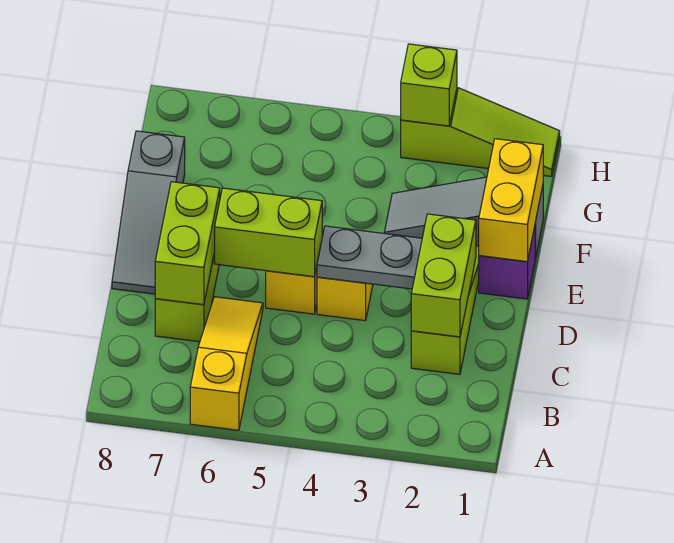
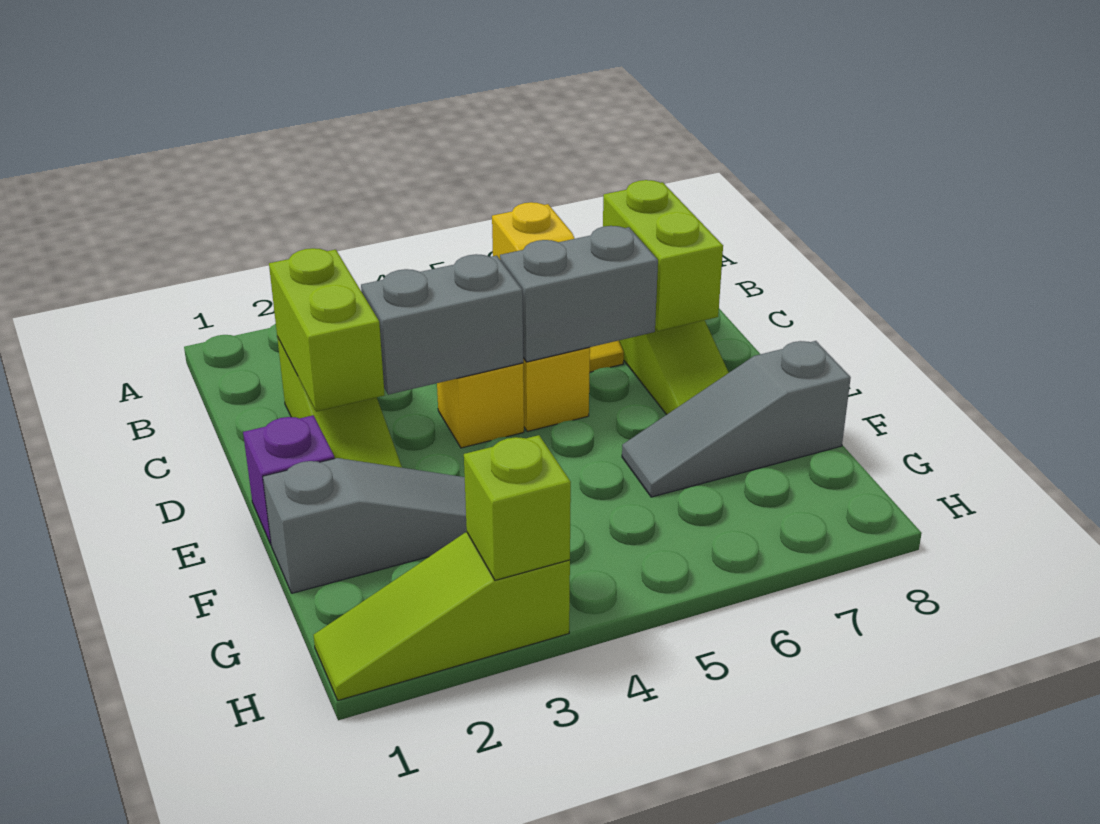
grey plate D3:D4 level 2 -> grey brick D3:D4 level 2
lime brick D5:D6 level 2 -> grey brick D5:D6 level 2
grey slope D8:F8 level 1 top F -> grey slope F6:F8 level 1 top 8
yellow brick E1:F1 level 2 -> none

